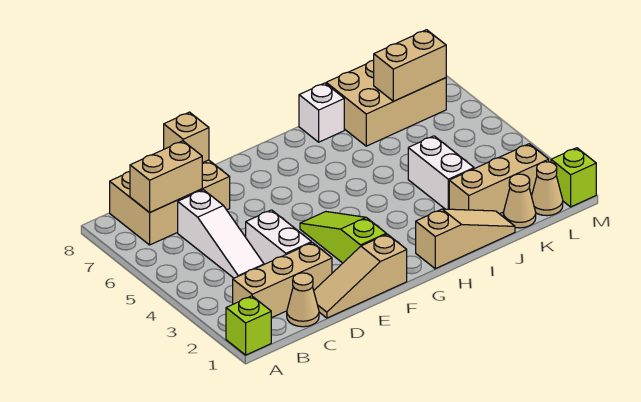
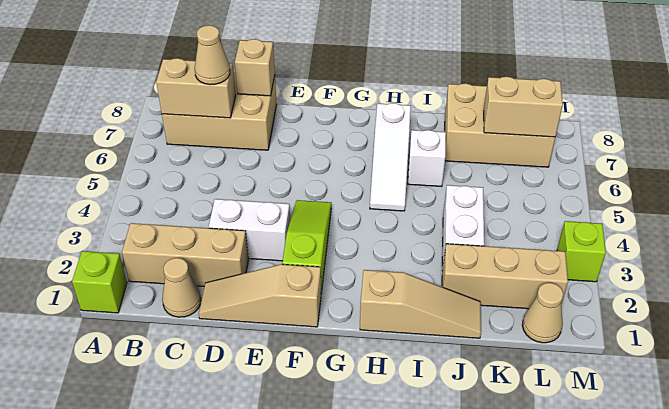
white slope C4:C6 level 1 top 6 -> white slope H5:H7 level 1 top 7
white brick D3:D4 level 1 -> white brick D3:E3 level 1
white brick I8 level 1 -> white brick I6 level 1
tan cone K1 level 1 -> tan cone C7 level 3
lime brick M1 level 1 -> lime brick M3 level 1

